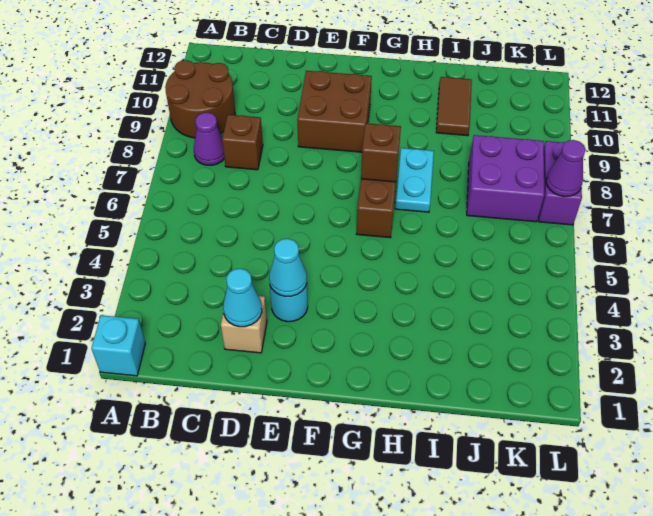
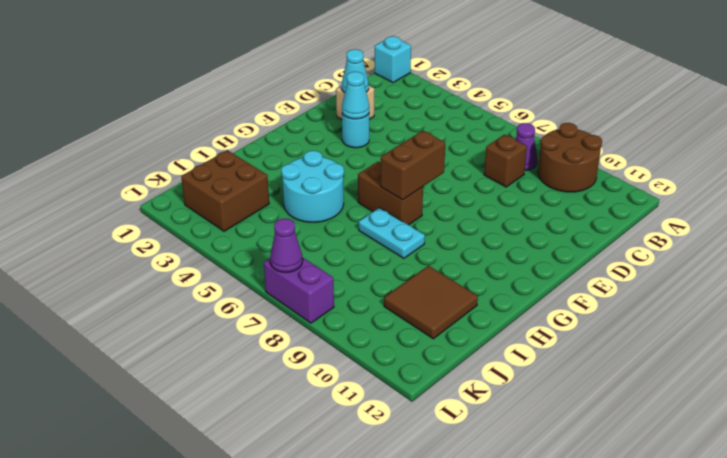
brown brick E9:F10 level 1 -> brown brick J2:K3 level 1
brown brick G7 level 2 -> brown brick F7:G7 level 2
none -> cyan round brick H4:I5 level 1
brown tile I10:I11 level 1 -> brown tile I10:J11 level 1
purple brick J7:K8 level 1 -> none

